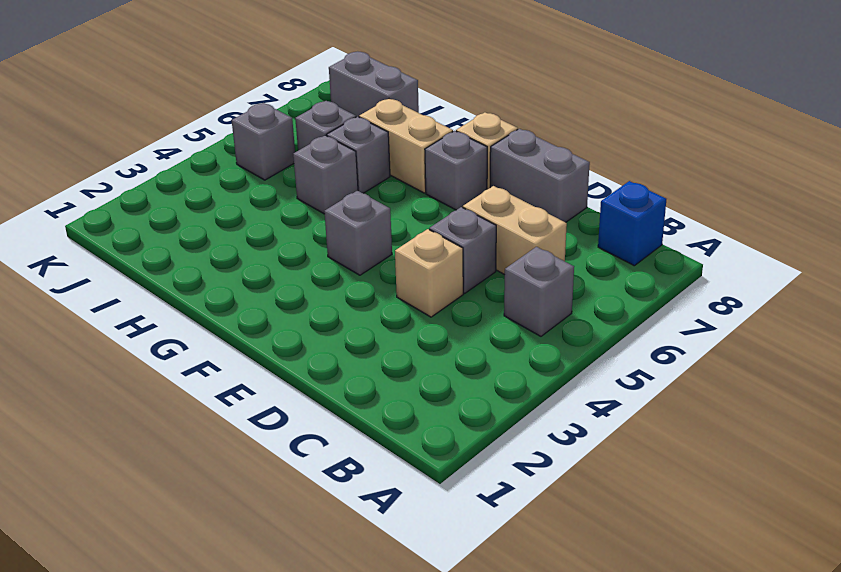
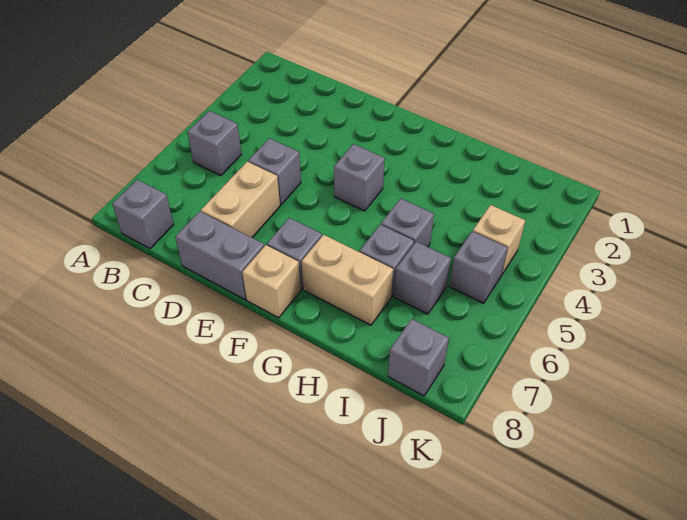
blue brick B8 level 1 -> grey brick B8 level 1
tan brick C6:D6 level 1 -> tan brick D6:D7 level 1
tan brick D4 level 1 -> tan brick J4 level 1
grey brick I8:J8 level 1 -> grey brick J8 level 1

